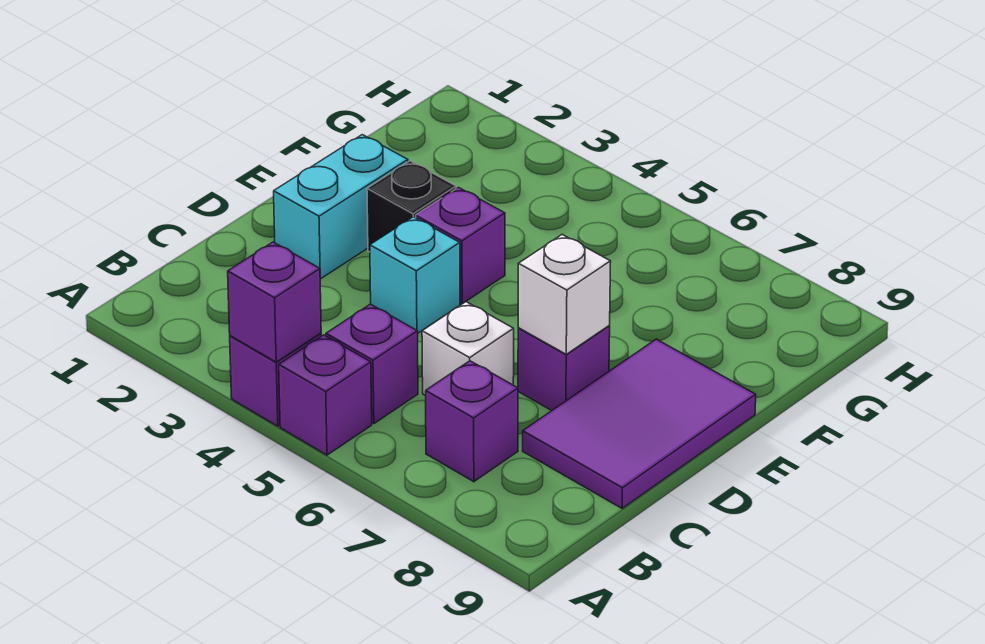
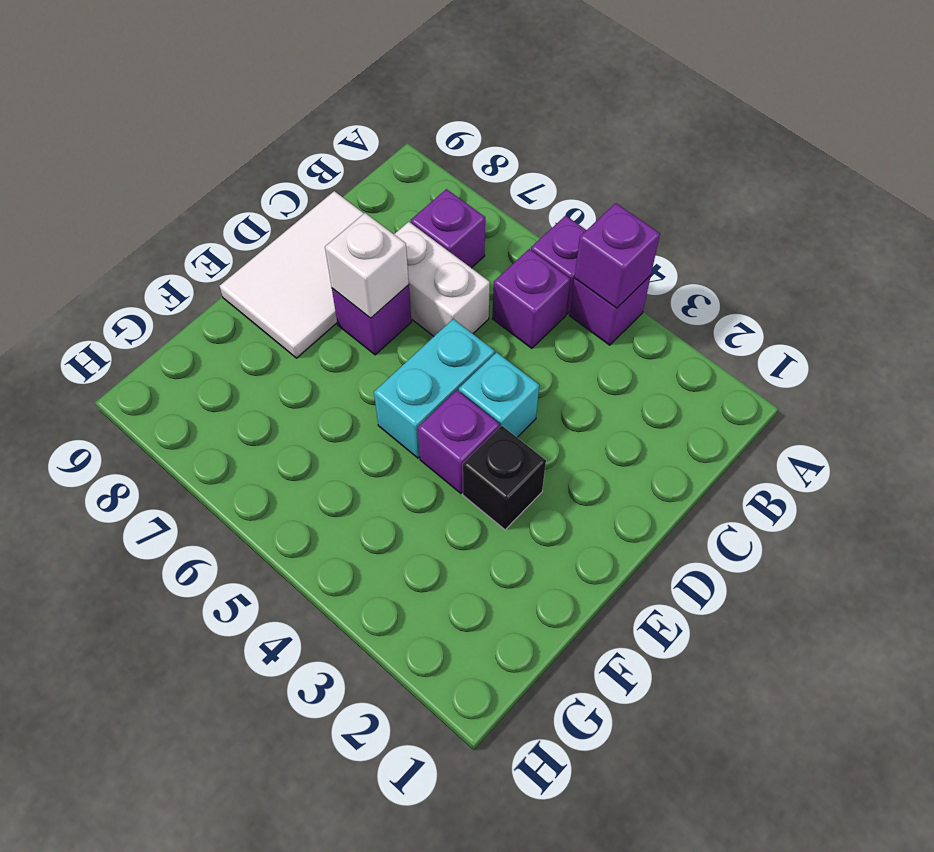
white brick C6 level 1 -> white brick C6:C7 level 1
purple tile C8:E9 level 1 -> white tile C8:E9 level 1
cyan brick D2:E2 level 1 -> cyan brick D5:E5 level 1

